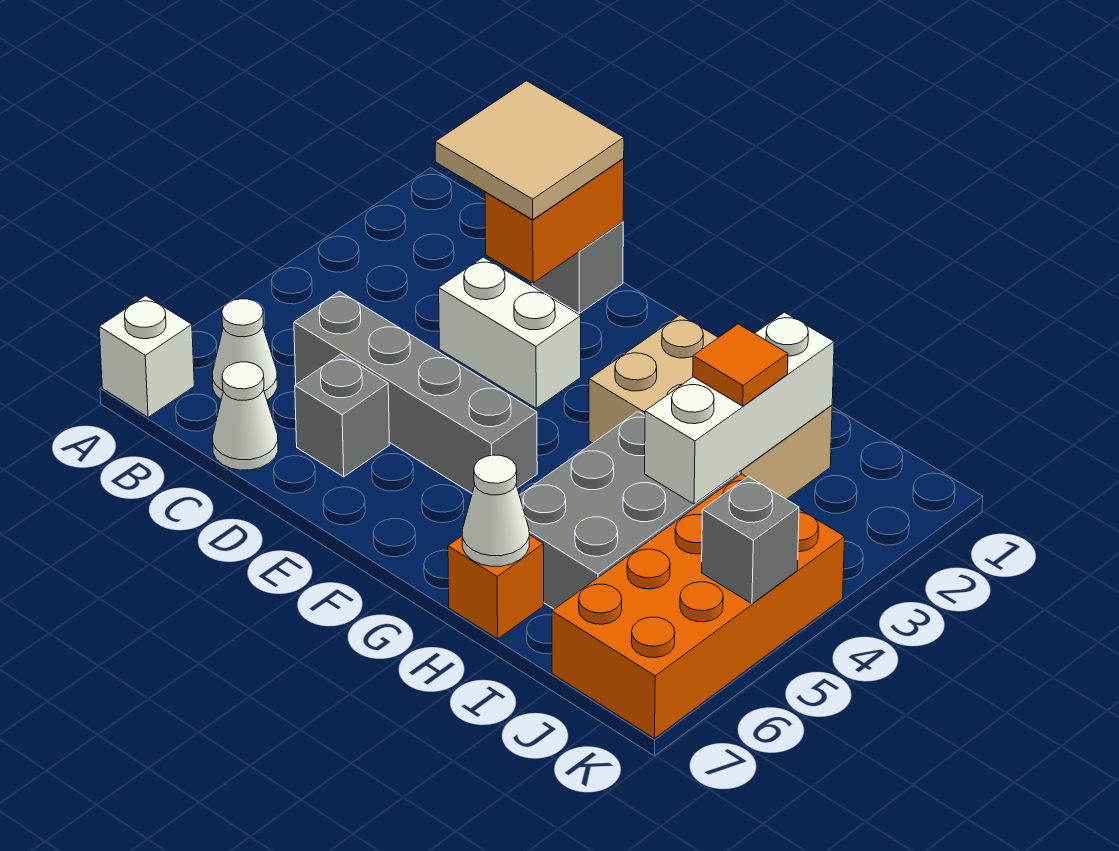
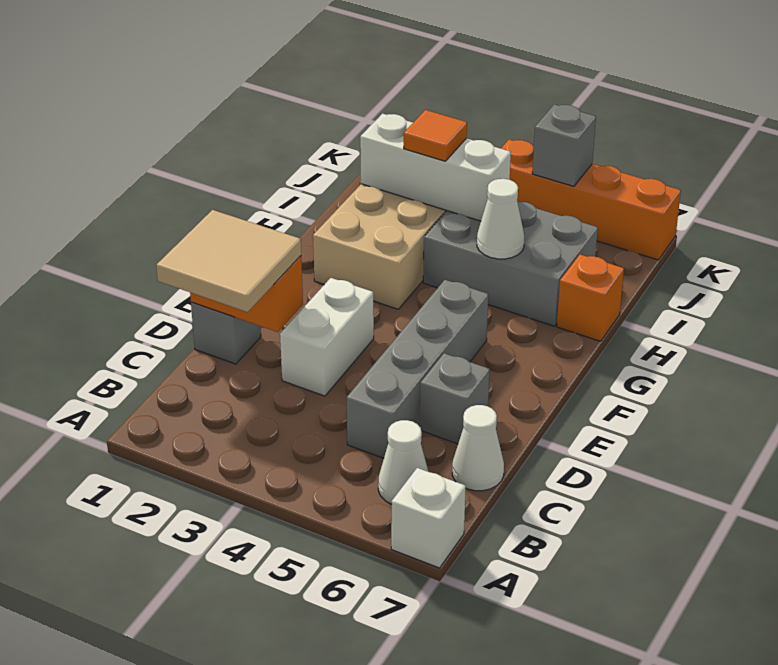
white cone H7 level 2 -> white cone H5 level 2
orange brick J4:K7 level 1 -> orange brick K4:K7 level 1

